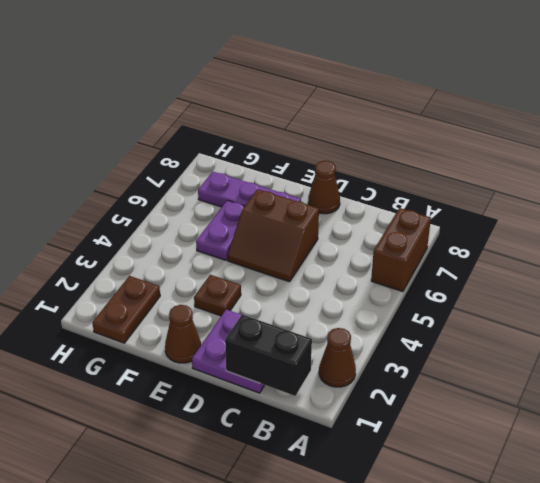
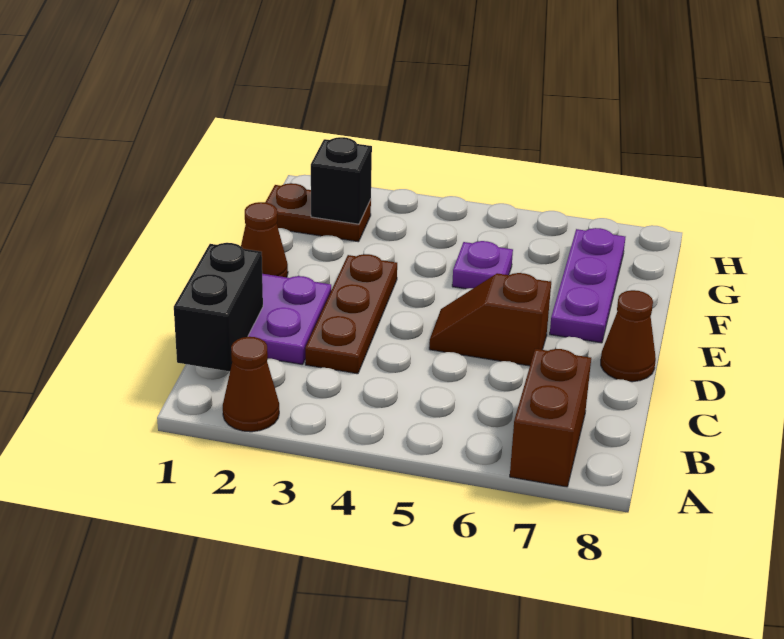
brown brick A6:A7 level 1 -> brown brick A7:B7 level 1
brown slope D5:E6 level 1 top 6 -> brown slope D5:D6 level 1 top 6
brown plate E3 level 1 -> brown plate C3:E3 level 1
purple plate F5:F6 level 1 -> purple plate F5 level 1
none -> black brick G2 level 2

